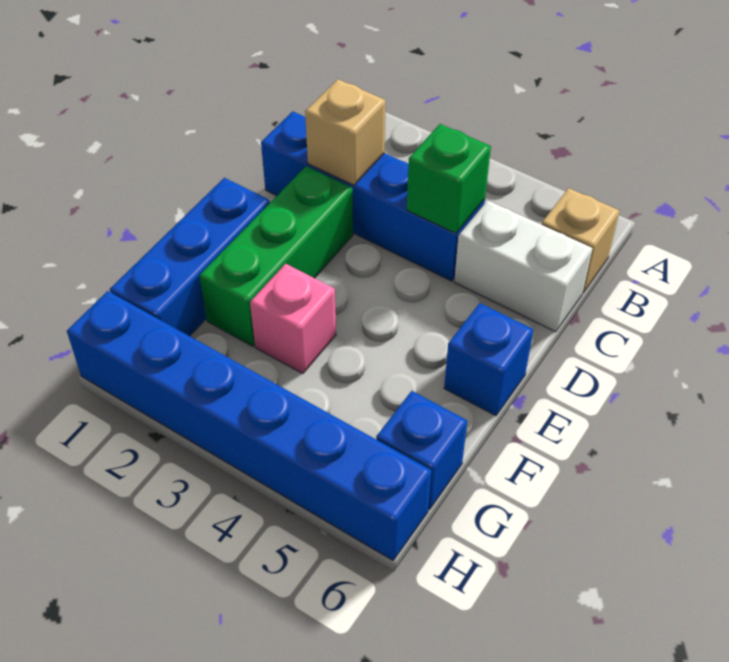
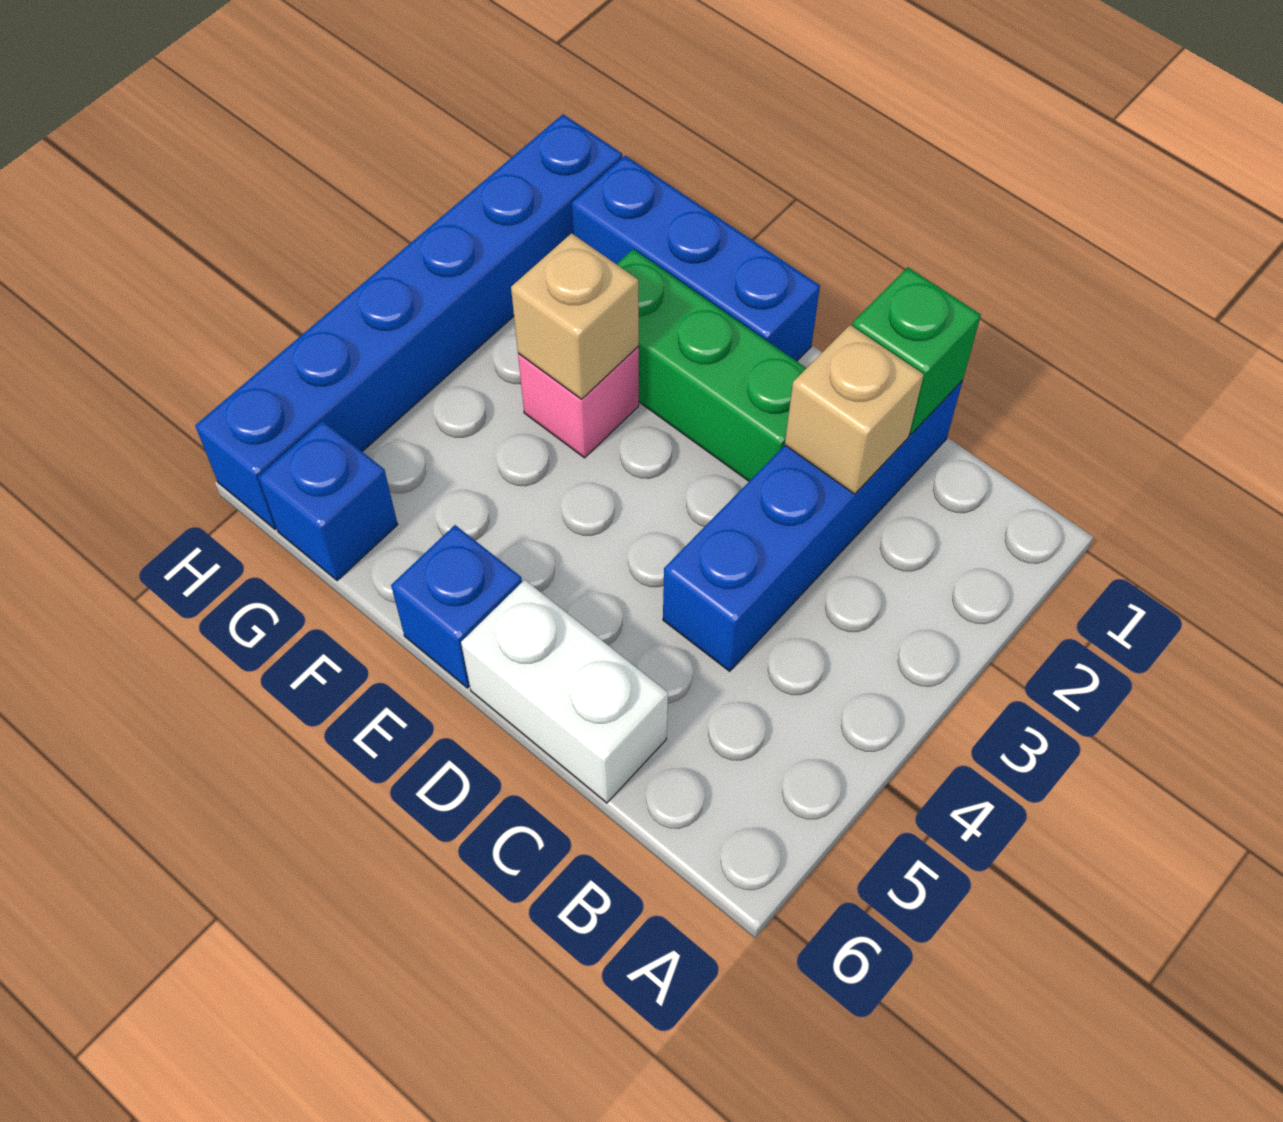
tan brick B6 level 1 -> tan brick F3 level 2
green brick C4 level 2 -> green brick C1 level 2
white brick C5:C6 level 1 -> white brick C6:D6 level 1

